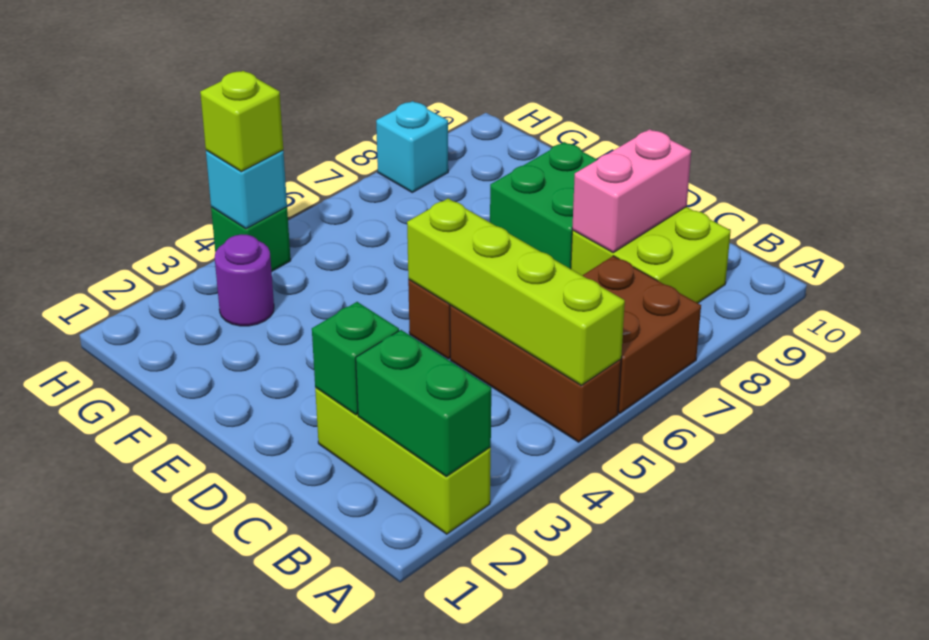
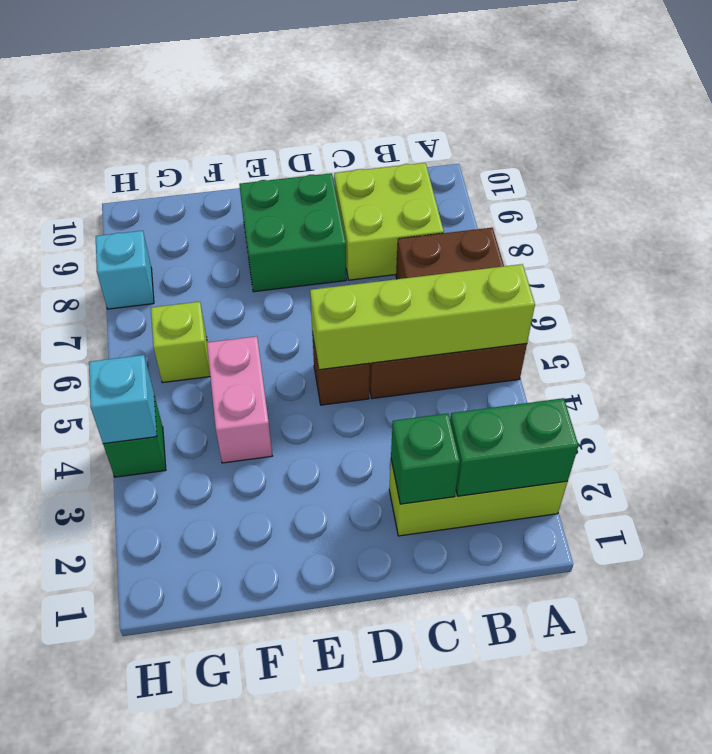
pink brick C8:C9 level 2 -> pink brick F4:F5 level 1
purple round brick G3 level 1 -> none
lime brick H4 level 3 -> lime brick G6 level 1

